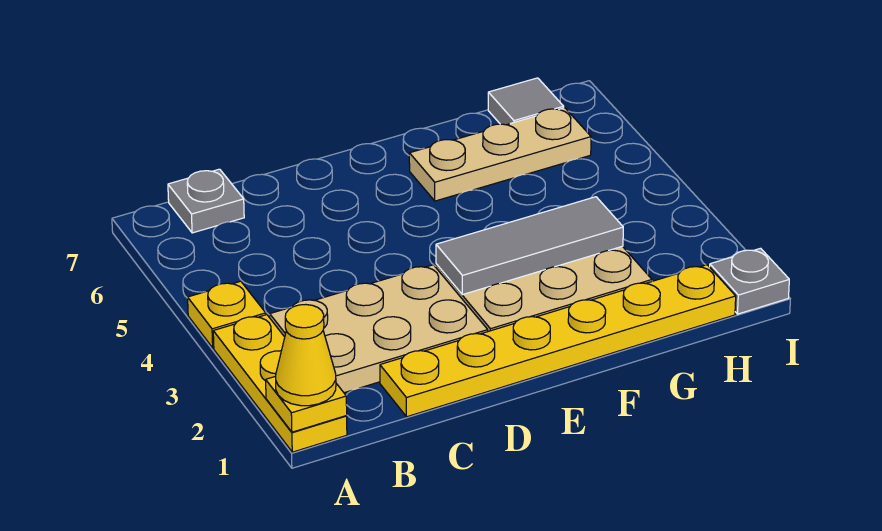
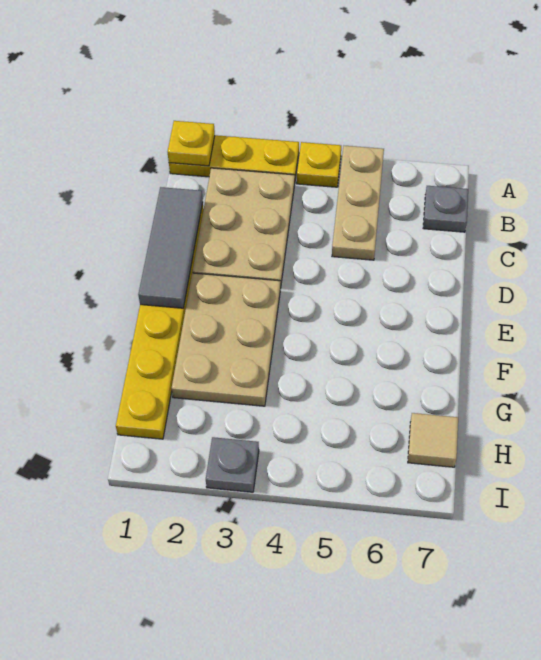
yellow cone A1 level 3 -> none
grey tile E3:G3 level 2 -> grey tile C1:E1 level 2
tan plate F6:H6 level 1 -> tan plate A5:C5 level 1
grey tile H7 level 1 -> tan tile H7 level 1
grey plate I1 level 1 -> grey plate I3 level 1

